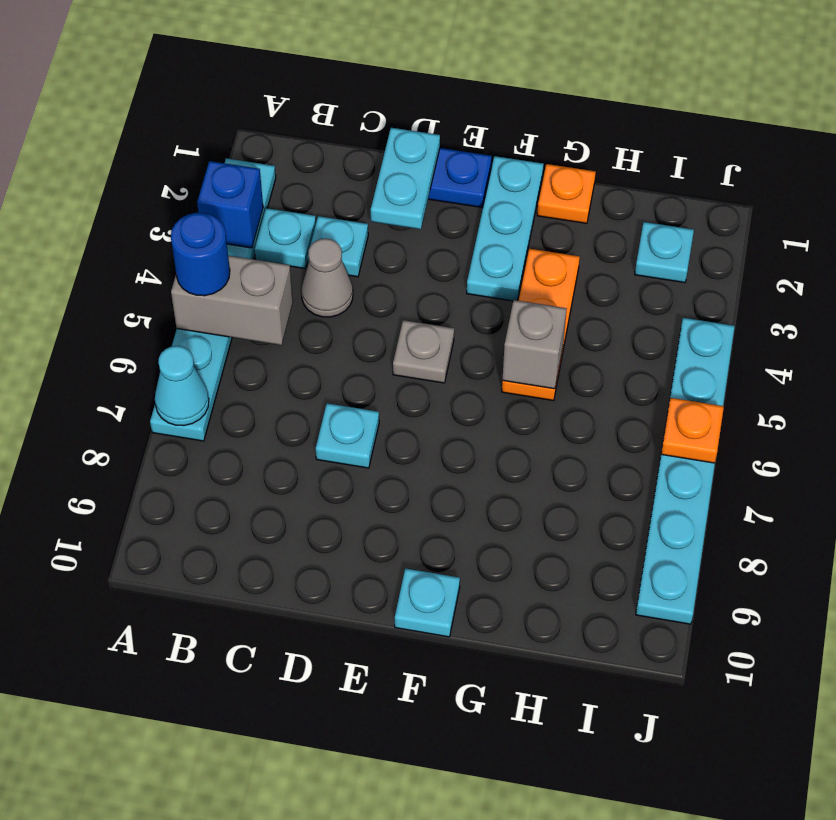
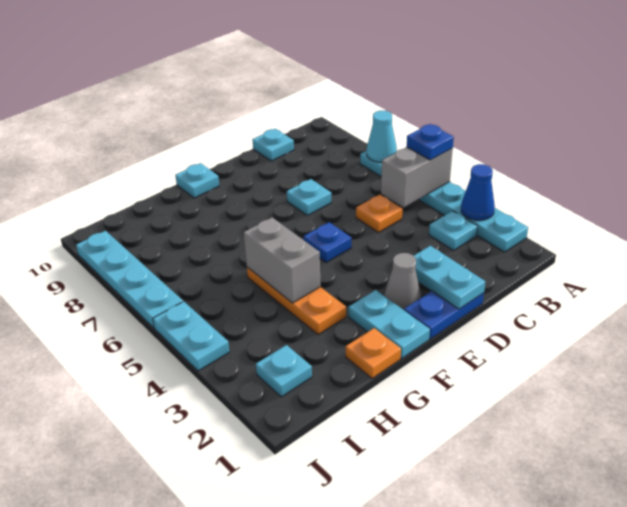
blue brick A3 level 2 -> blue cone A3 level 2
blue round brick A5 level 3 -> blue plate A5 level 3
cyan plate C3 level 1 -> cyan plate C10 level 1
grey cone C4 level 1 -> grey cone E2 level 1
grey plate E5 level 1 -> blue plate E5 level 1
cyan plate F1:F3 level 1 -> cyan plate F1:F2 level 1
grey brick G5 level 2 -> grey brick G4:G5 level 2
orange plate J6 level 2 -> orange plate C5 level 1

